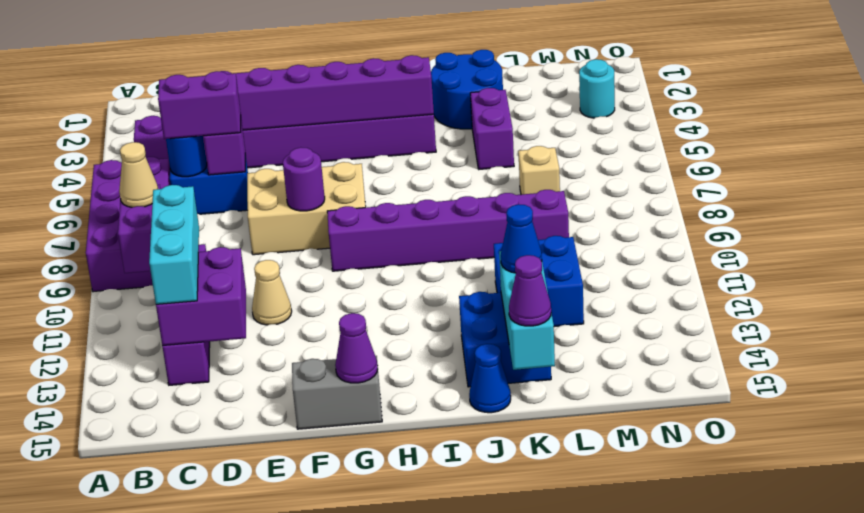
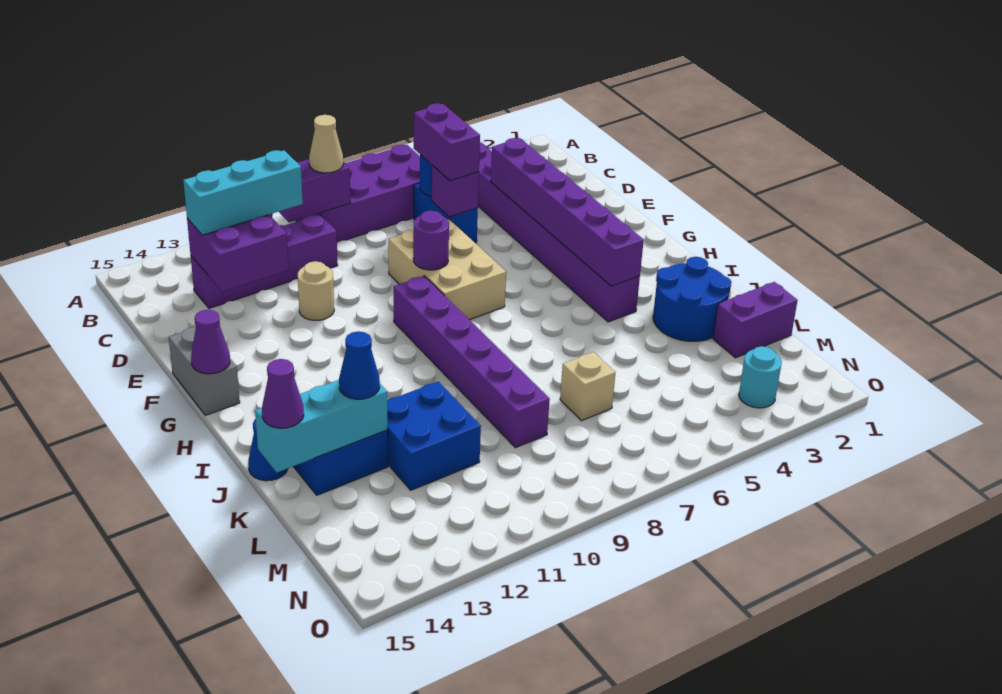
tan cone E11 level 1 -> tan round brick E11 level 1
purple brick K4:K5 level 1 -> purple brick L1:L2 level 1

